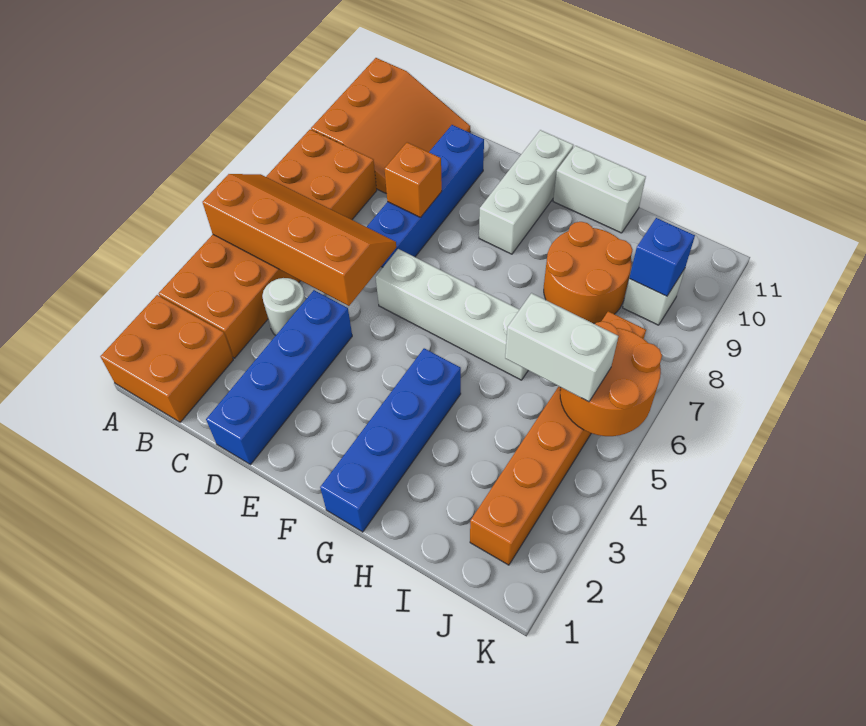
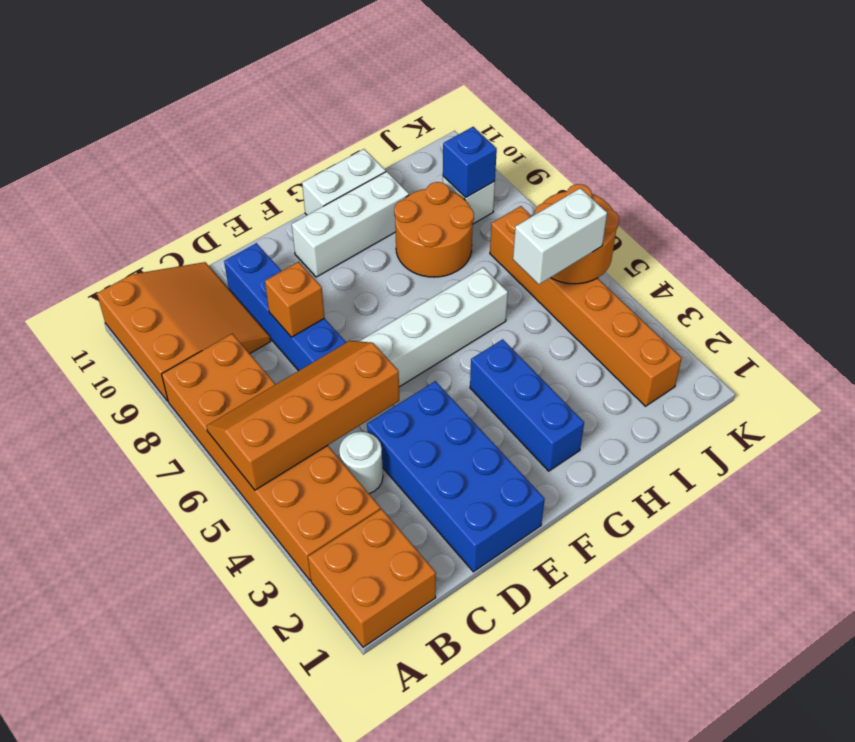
blue brick D1:D4 level 1 -> blue brick D1:E4 level 1
white brick F9:F11 level 1 -> white brick F10:H10 level 1
blue brick G1:G4 level 1 -> blue brick G2:G4 level 1

